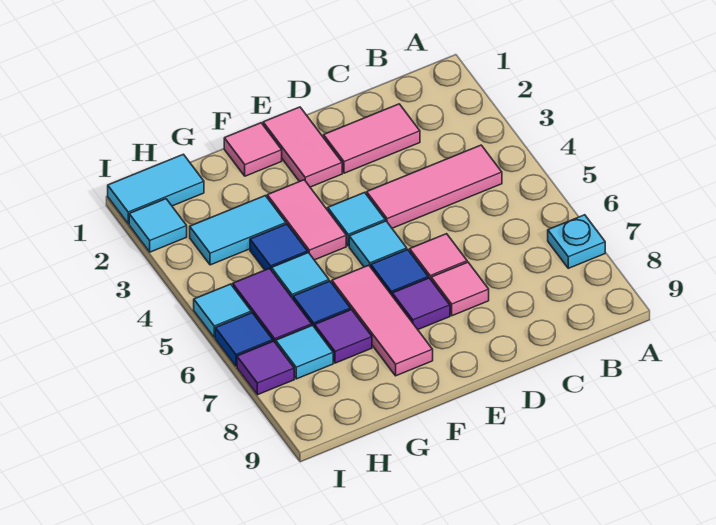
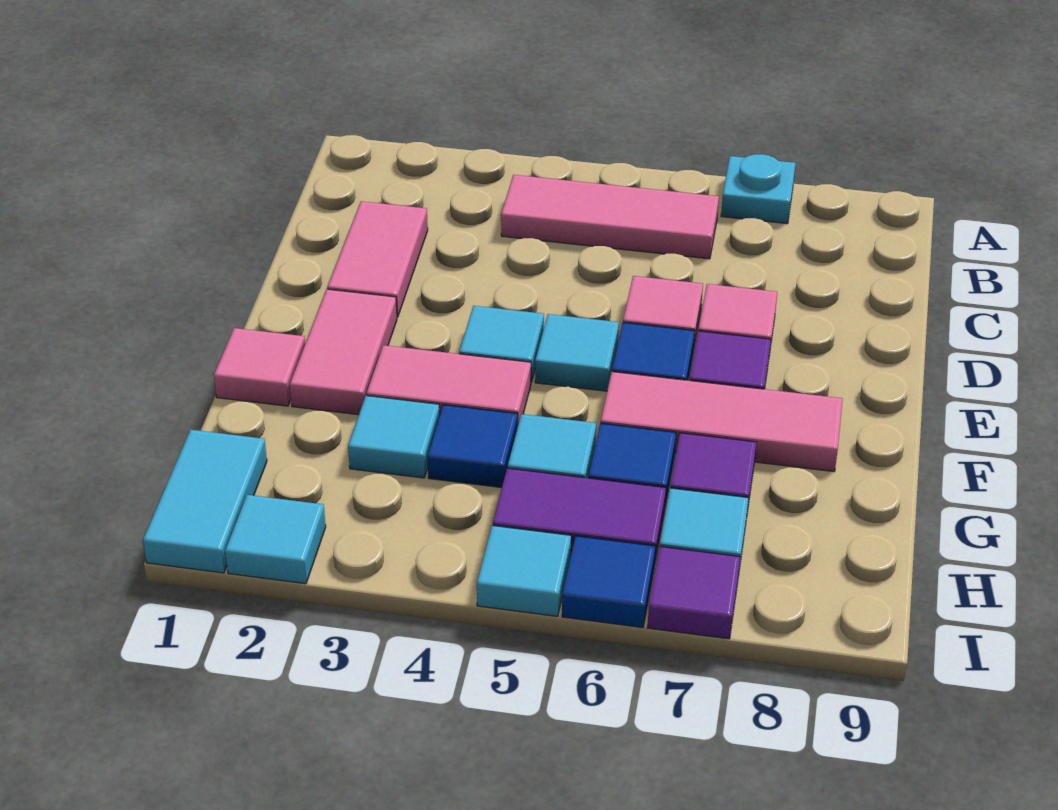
pink tile B4:D4 level 1 -> pink tile B4:B6 level 1
pink tile E1:E2 level 1 -> pink tile E2:F2 level 1
cyan tile G3:H3 level 1 -> cyan tile G3 level 1

